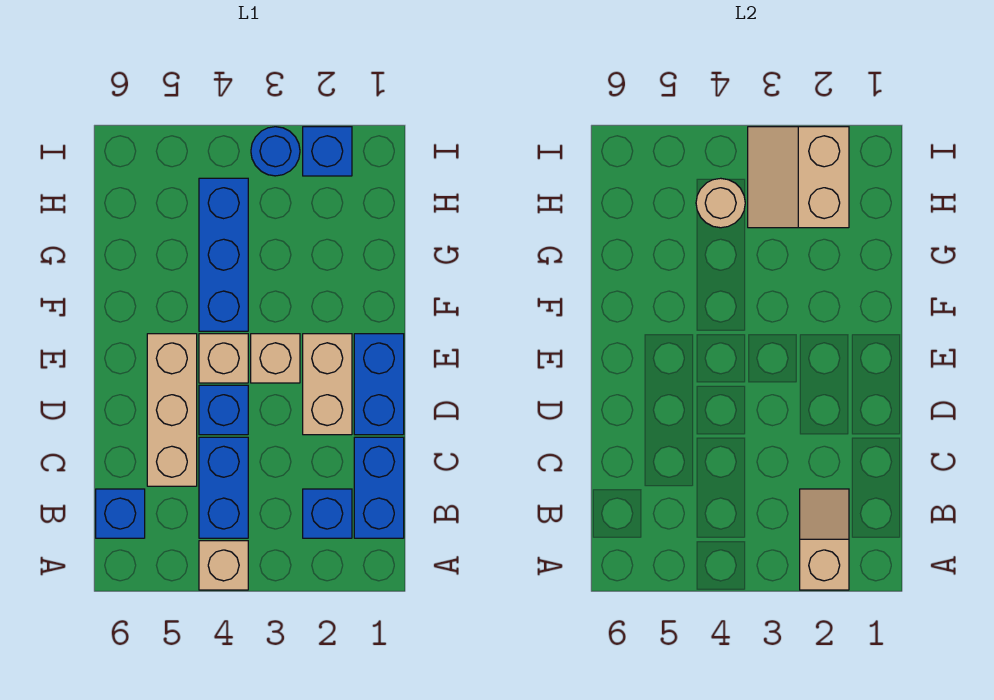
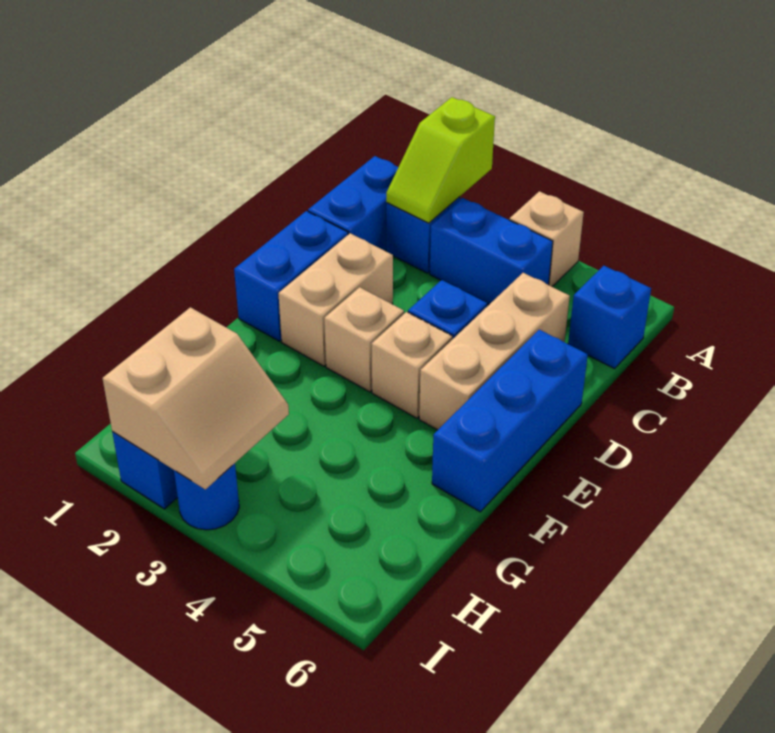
tan slope A2:B2 level 2 top A -> lime slope A2:B2 level 2 top A
blue brick B4:C4 level 1 -> blue brick B3:B4 level 1
blue brick F4:H4 level 1 -> blue brick D6:F6 level 1
tan round brick H4 level 2 -> none

